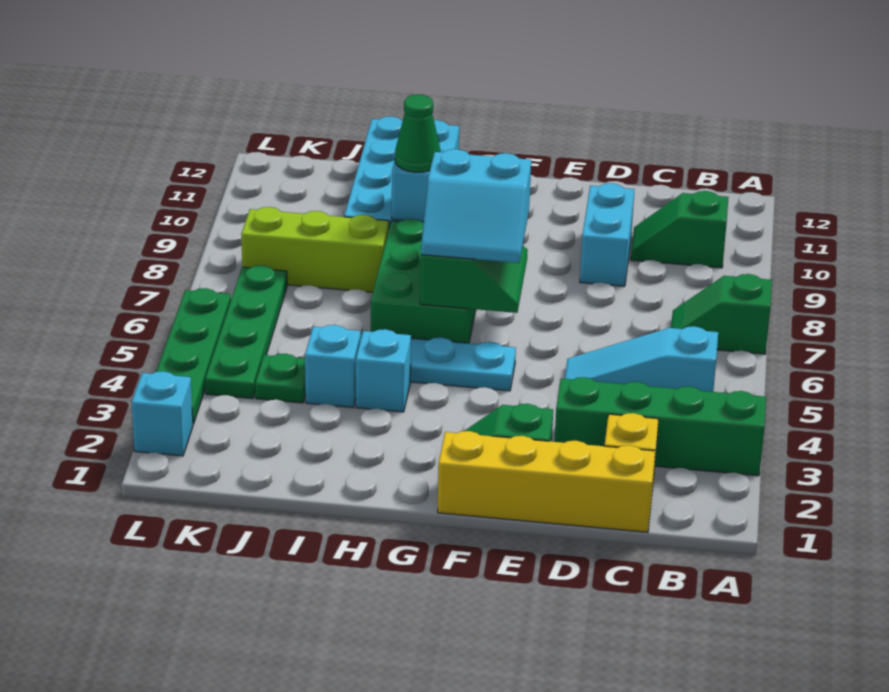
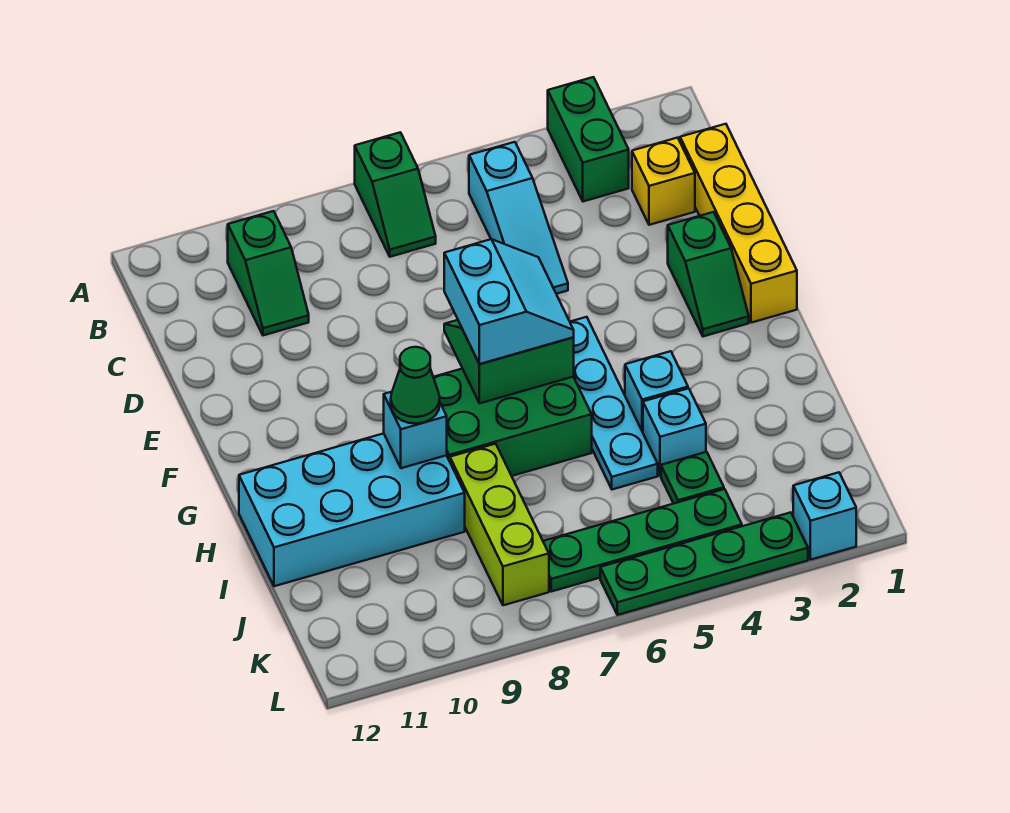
green brick A3:D3 level 1 -> green brick A3:B3 level 1
cyan brick D9:D10 level 1 -> none

